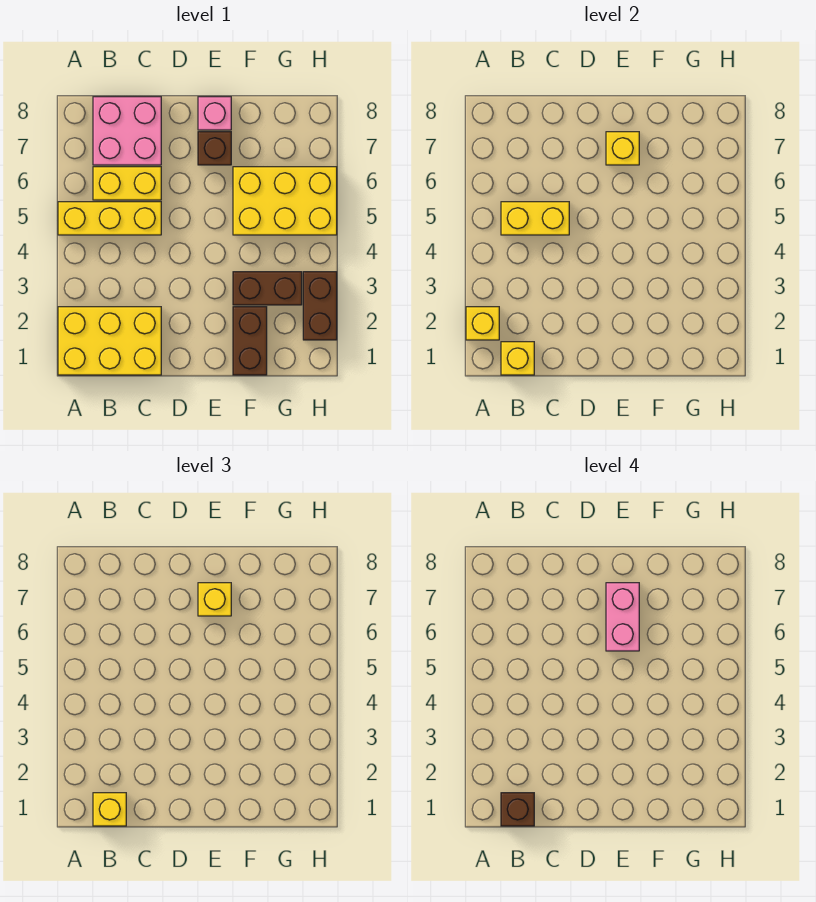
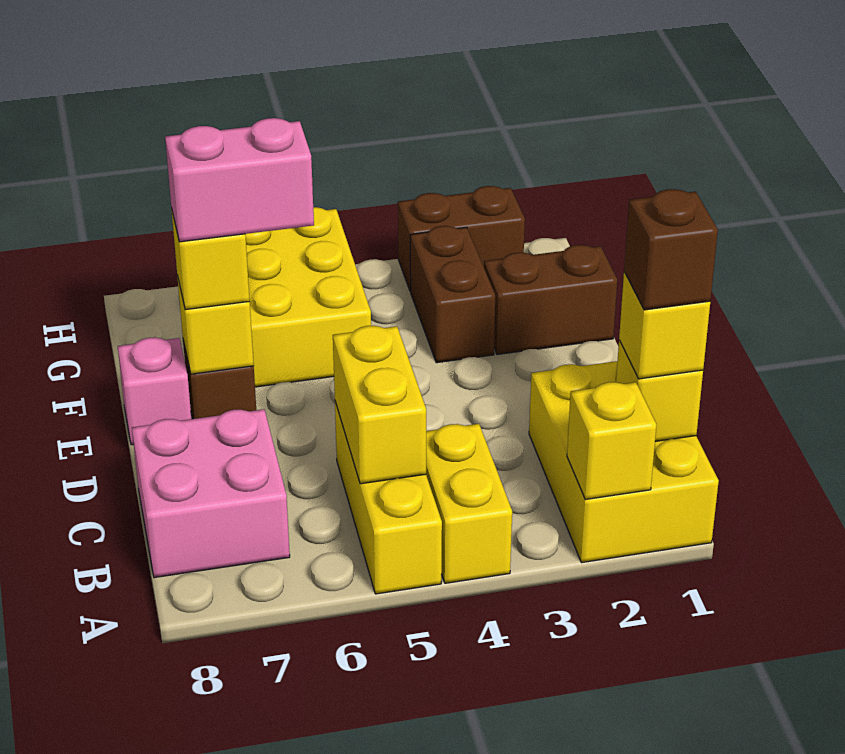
yellow brick B6:C6 level 1 -> yellow brick A4:B4 level 1

